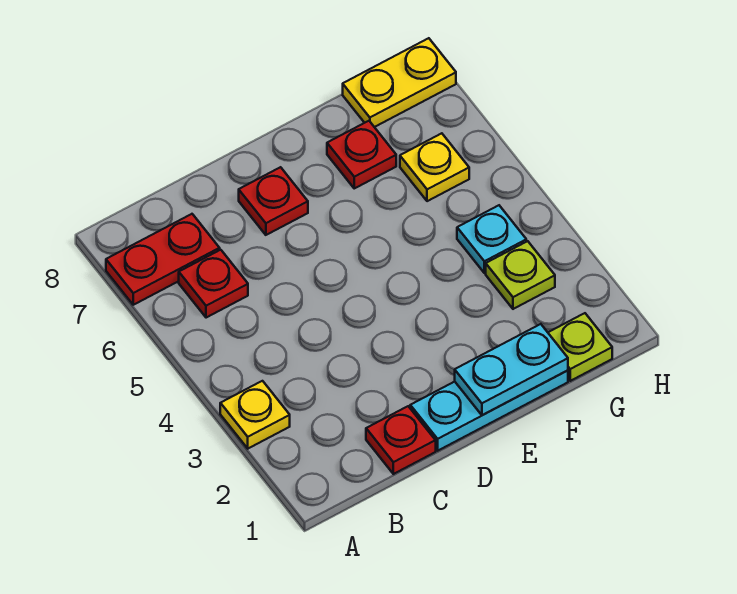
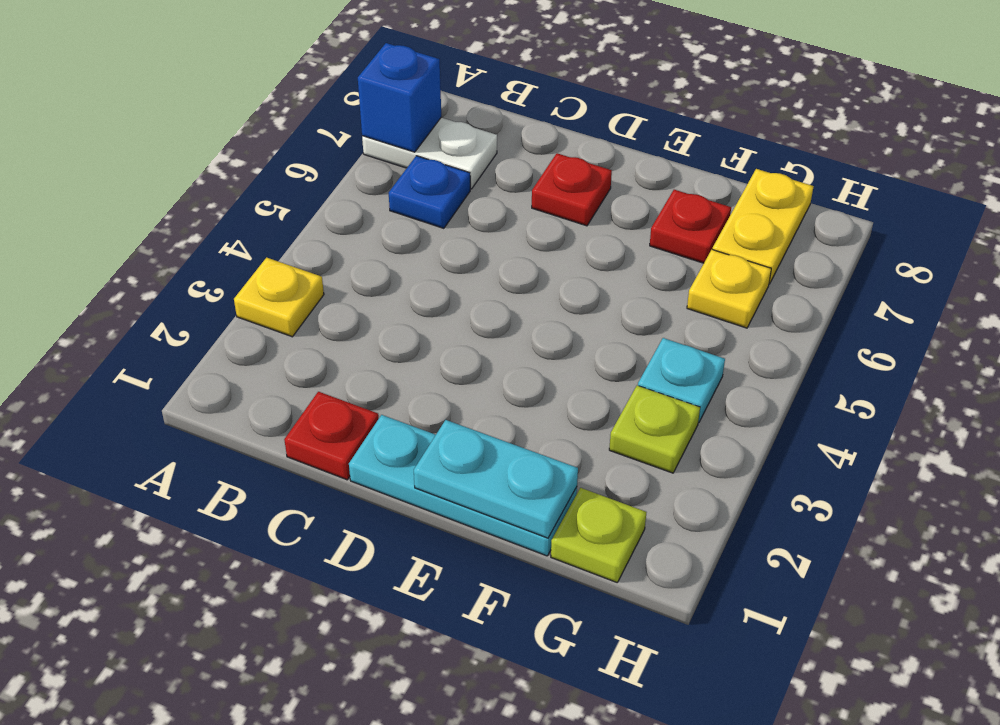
red plate A7:B7 level 1 -> white plate A7:B7 level 1
none -> blue brick A7 level 2
red plate B6 level 1 -> blue plate B6 level 1
yellow plate G8:H8 level 1 -> yellow plate G7:G8 level 1

